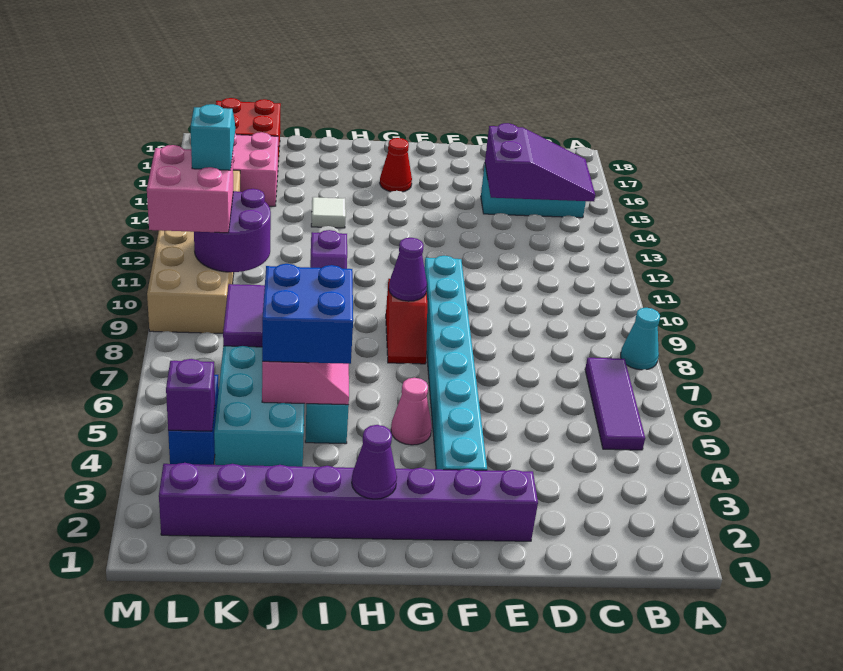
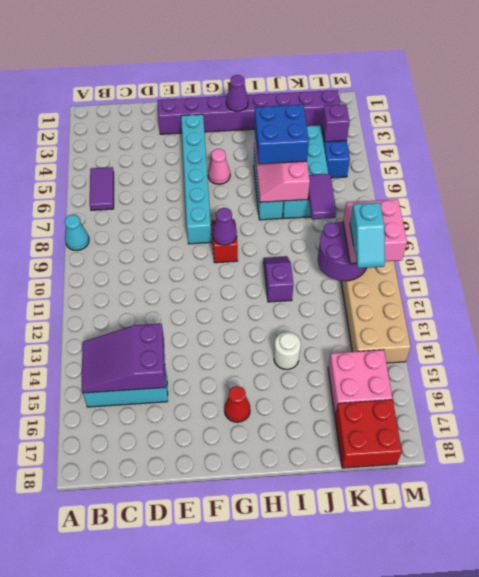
purple tile B5:B7 level 1 -> purple tile B5:B6 level 1
cyan brick F3:F10 level 1 -> cyan brick F3:F8 level 1
white tile I14 level 1 -> white round brick I14 level 1

